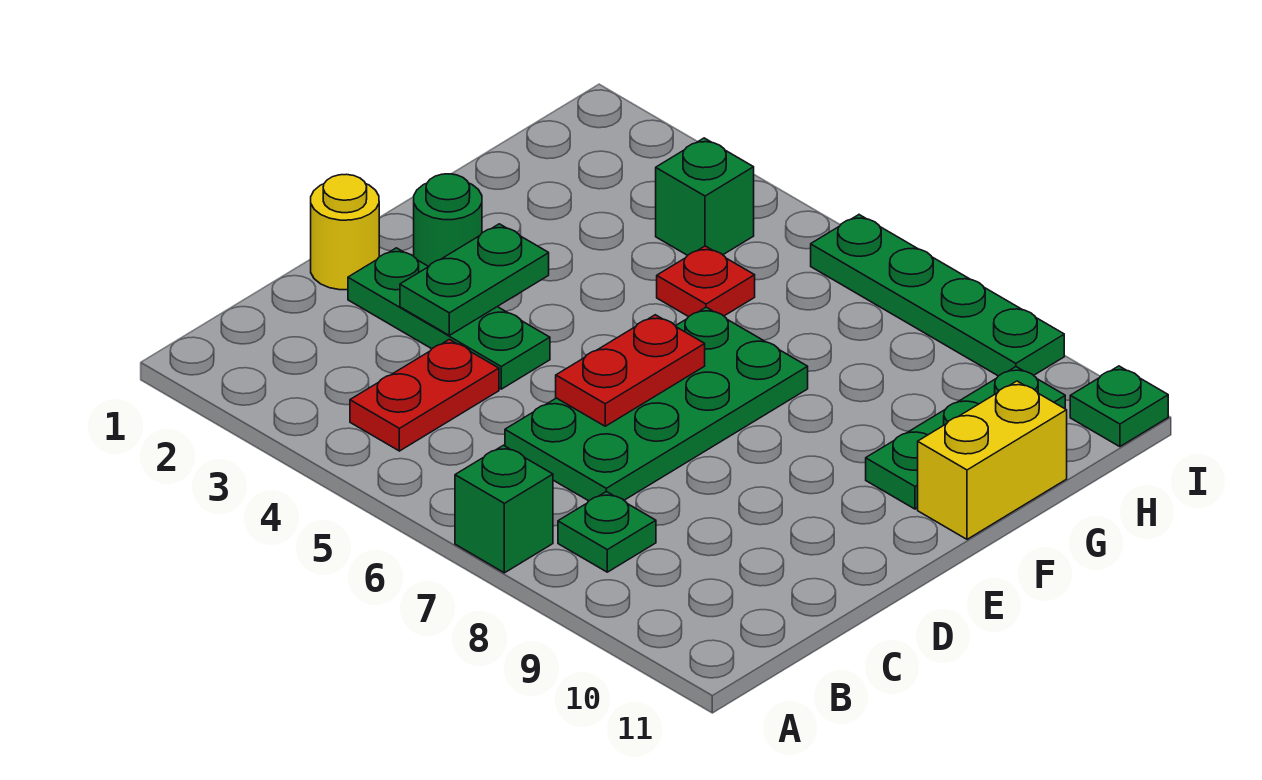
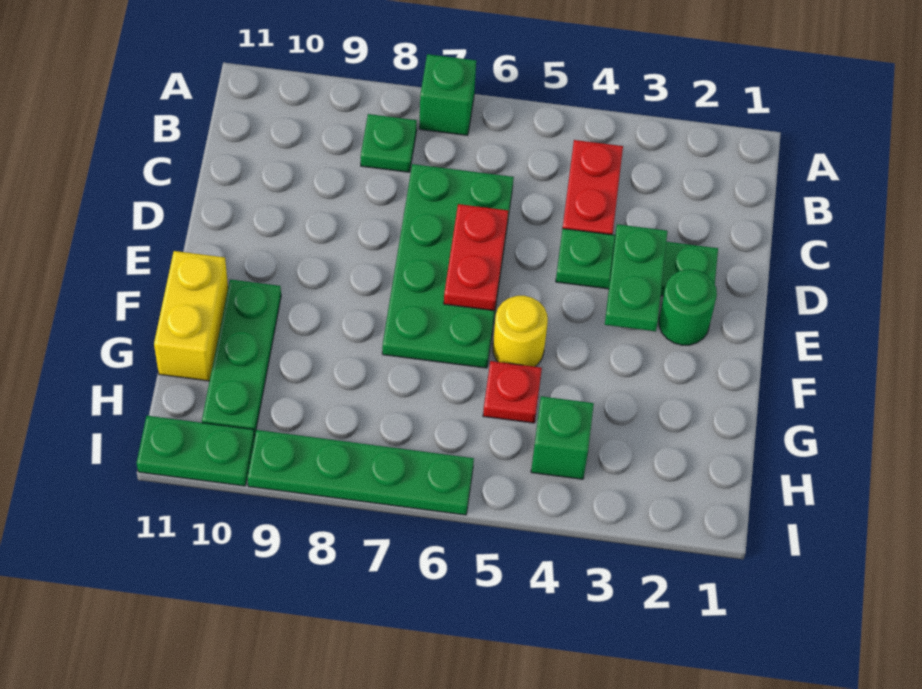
yellow round brick D1 level 1 -> yellow round brick F5 level 1
green plate I11 level 1 -> green plate I10:I11 level 1

